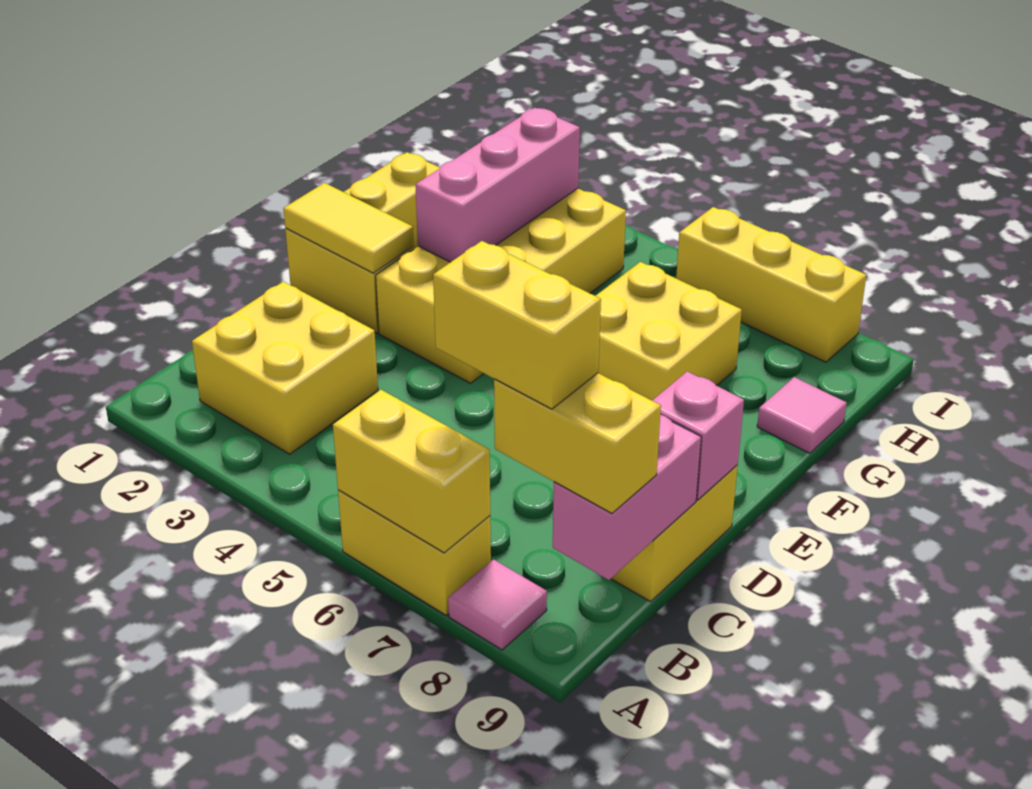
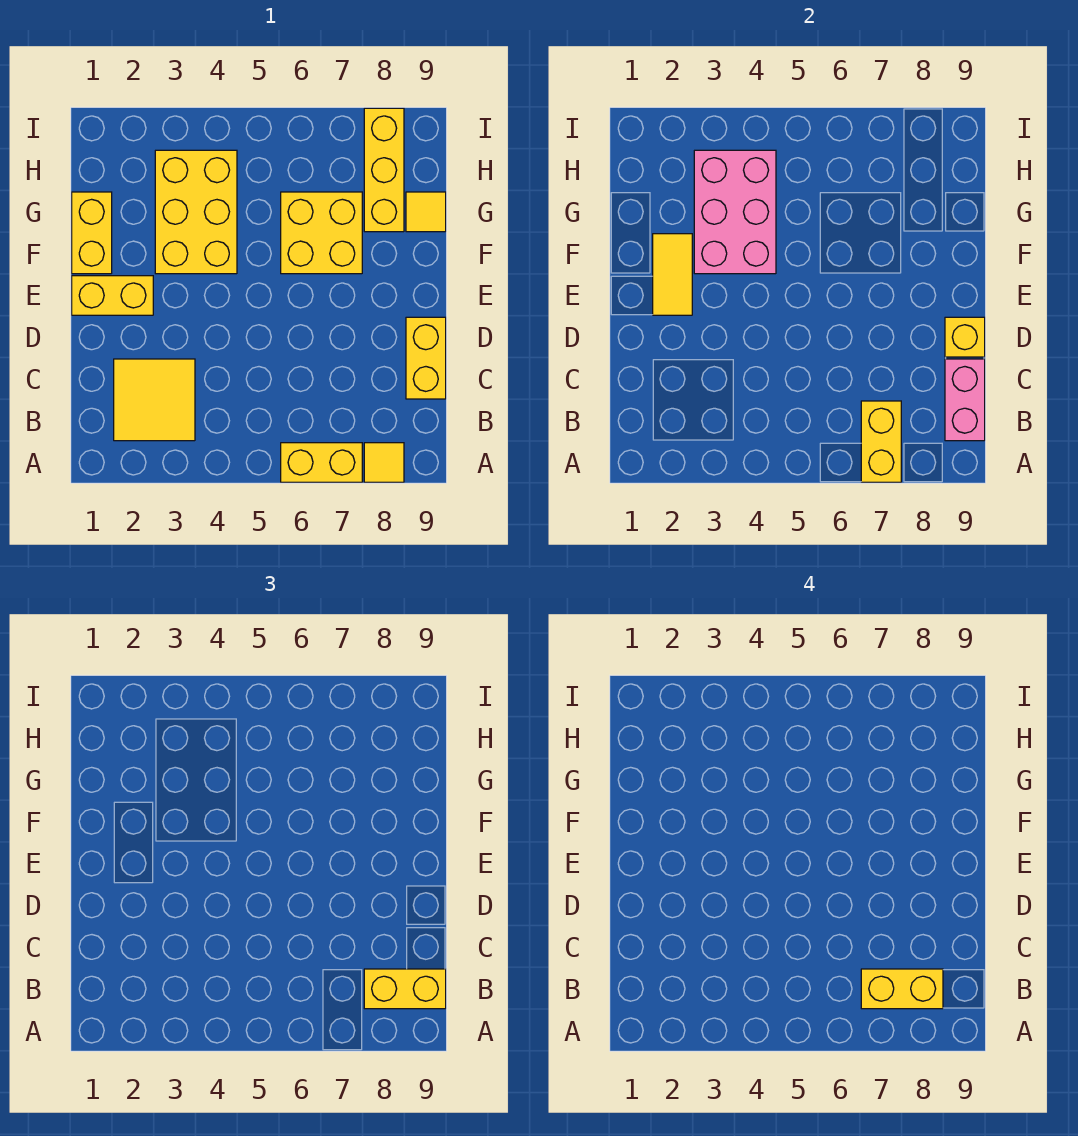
yellow brick A6:A7 level 2 -> yellow brick A7:B7 level 2
pink tile A8 level 1 -> yellow tile A8 level 1
yellow brick B2:C3 level 1 -> yellow tile B2:C3 level 1
pink brick D9 level 2 -> yellow brick D9 level 2
yellow tile E1:E2 level 2 -> yellow tile E2:F2 level 2
yellow brick E3:H4 level 1 -> yellow brick F3:H4 level 1
pink brick F3:H3 level 2 -> pink brick F3:H4 level 2
pink tile G9 level 1 -> yellow tile G9 level 1
yellow brick I6:I8 level 1 -> yellow brick G8:I8 level 1

